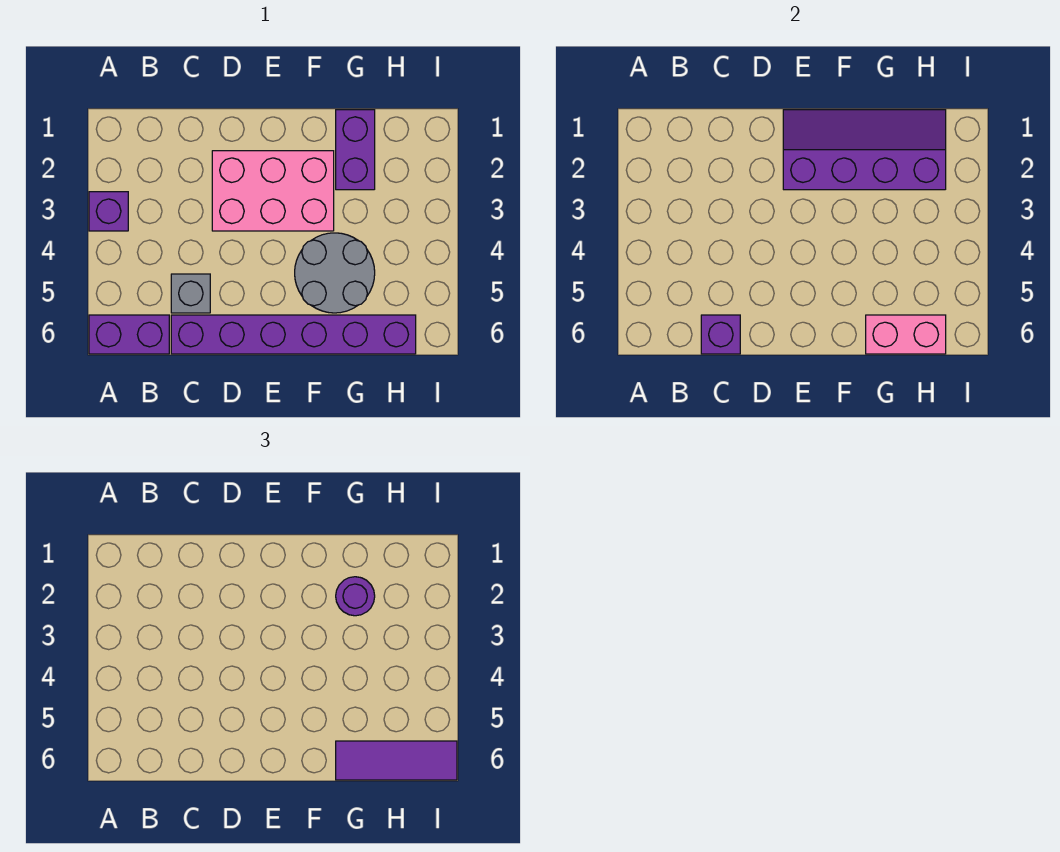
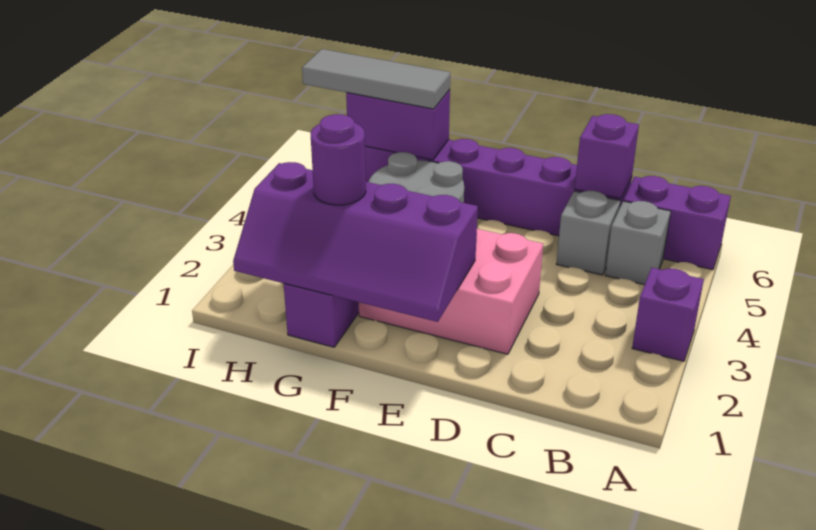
none -> grey brick B5 level 1
pink brick G6:H6 level 2 -> purple brick G6:H6 level 2
purple tile G6:I6 level 3 -> grey tile G6:I6 level 3

